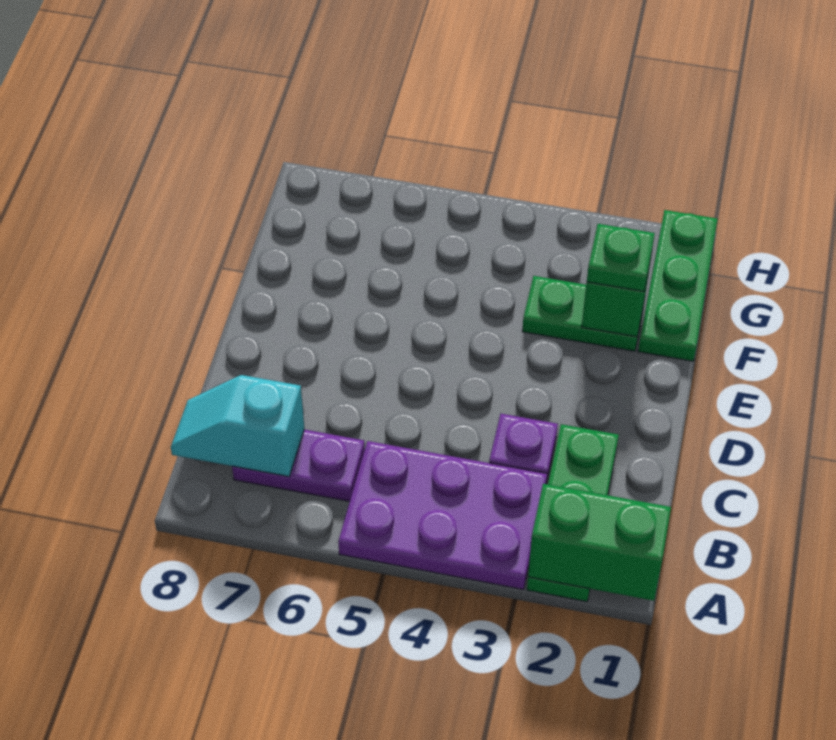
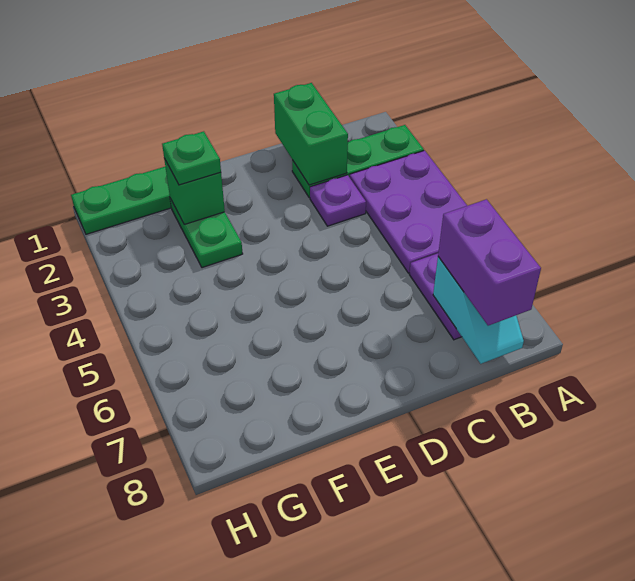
green brick A1:A2 level 2 -> green brick C1:C2 level 2
none -> purple brick B7:B8 level 3

